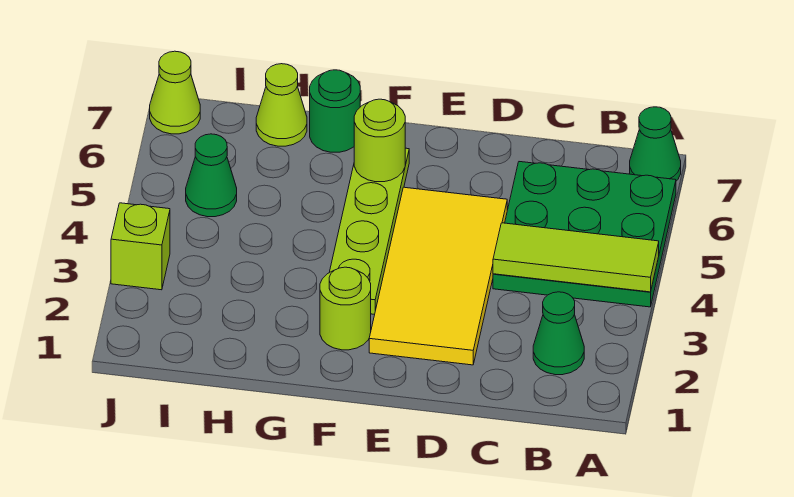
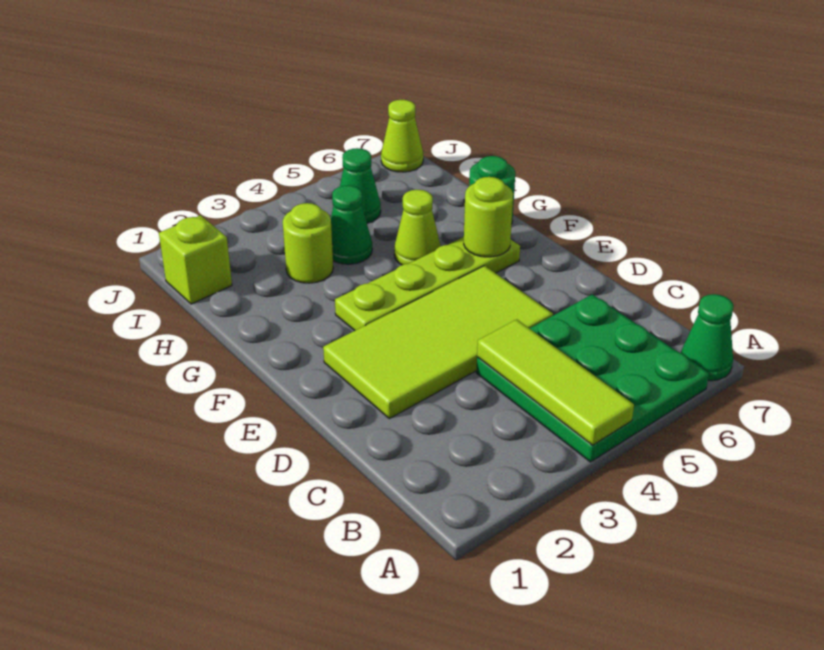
green cone B2 level 1 -> green cone H4 level 1
yellow tile D2:E5 level 1 -> lime tile D2:E5 level 1
lime round brick F2 level 1 -> lime round brick H3 level 1
lime cone H7 level 1 -> lime cone G5 level 1
lime brick J3 level 1 -> lime brick I1 level 1

